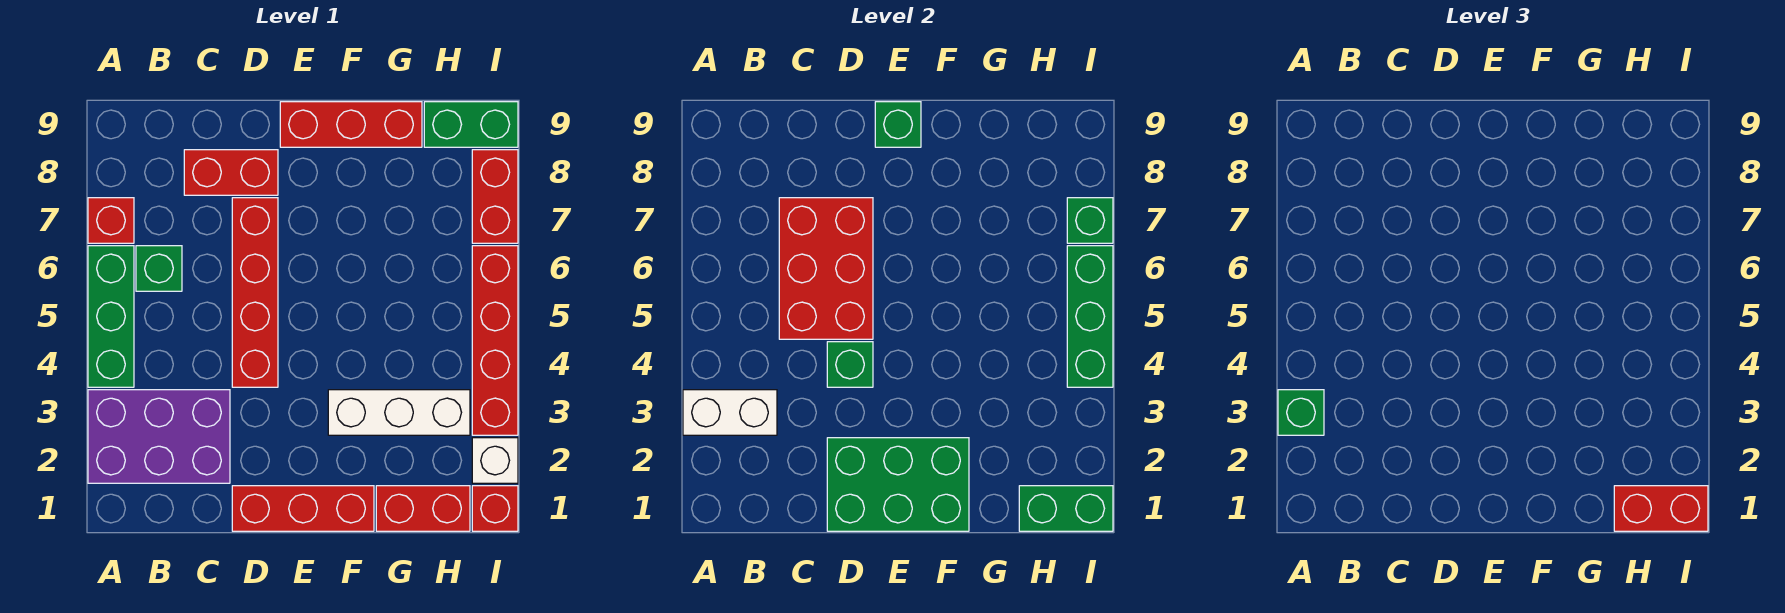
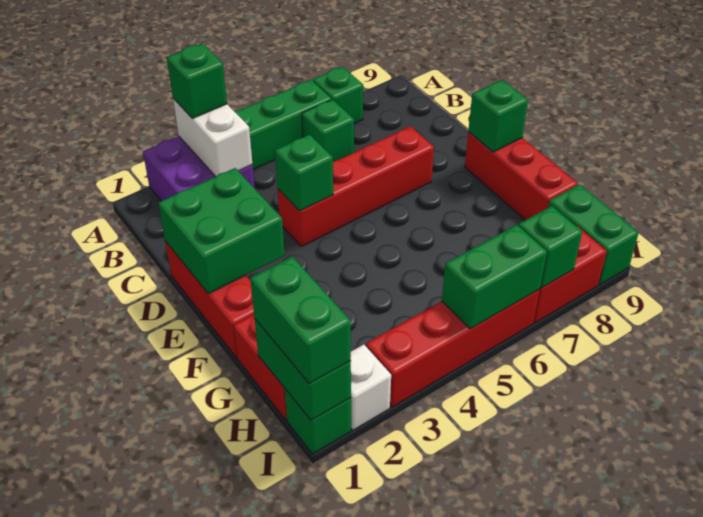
purple brick A2:C3 level 1 -> purple brick A2:B3 level 1
red brick A7 level 1 -> green brick A7 level 1
red brick C5:D7 level 2 -> none
red brick C8:D8 level 1 -> none
green brick D1:F2 level 2 -> green brick D1:E2 level 2
white brick F3:H3 level 1 -> none
red brick H1:I1 level 3 -> green brick H1:I1 level 3
red brick I1 level 1 -> green brick I1 level 1
green brick I4:I6 level 2 -> green brick I5:I6 level 2

